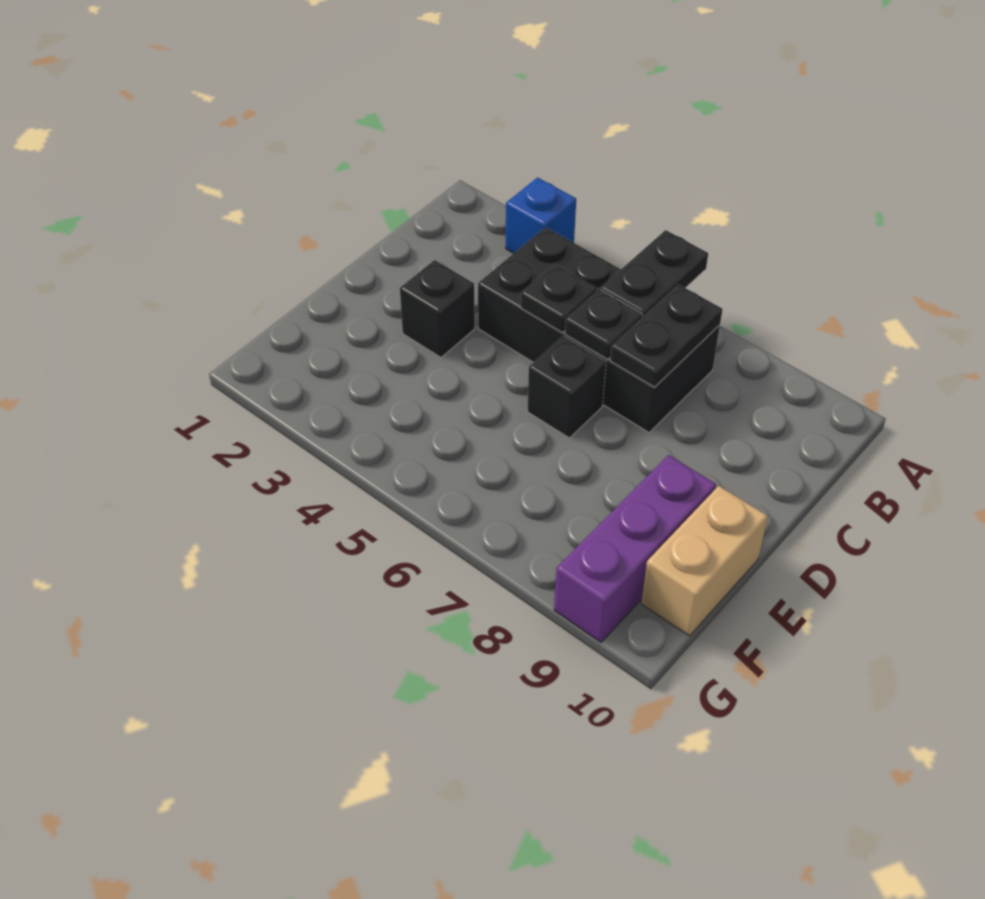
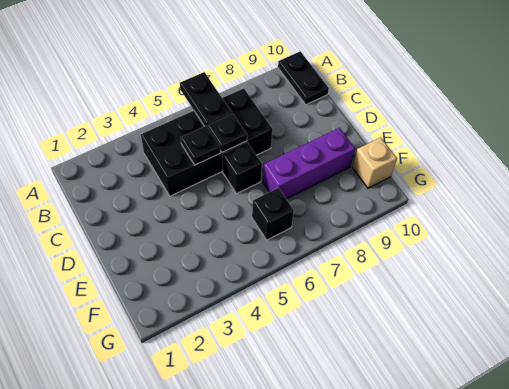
blue brick A3 level 1 -> none
black plate B7:C7 level 2 -> black plate A10:B10 level 1
black brick D3 level 1 -> black brick F6 level 1
purple brick E9:G9 level 1 -> purple brick E7:E9 level 1
tan brick E10:F10 level 1 -> tan brick F10 level 1

